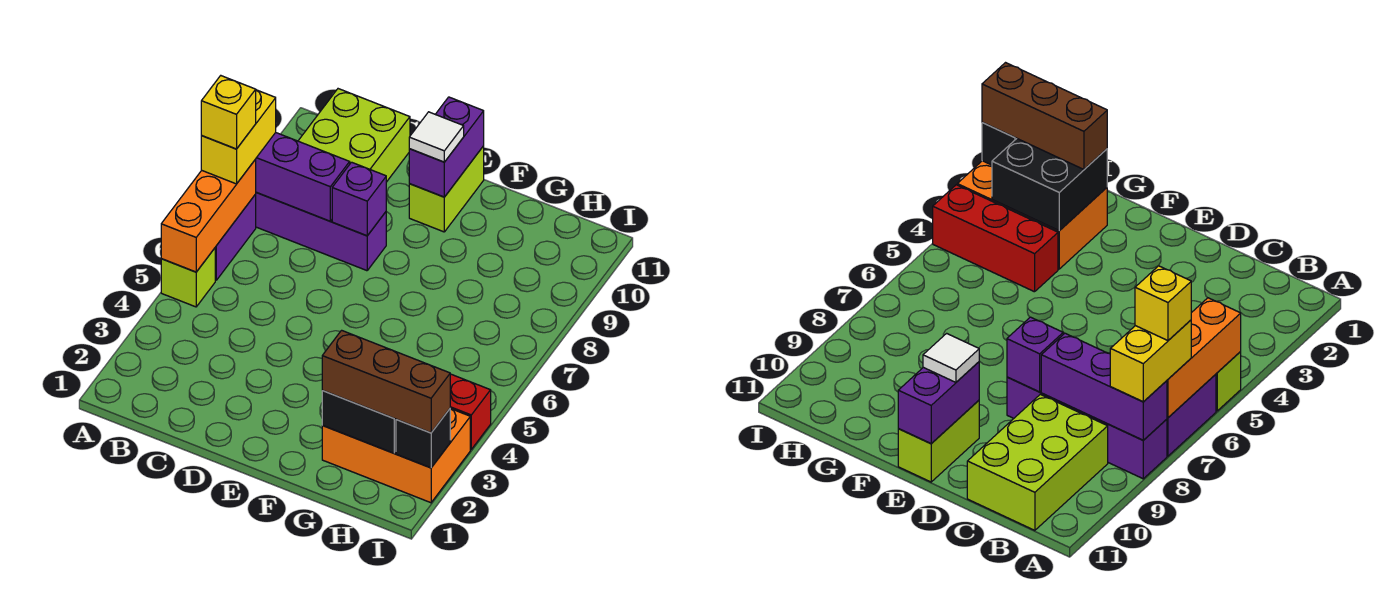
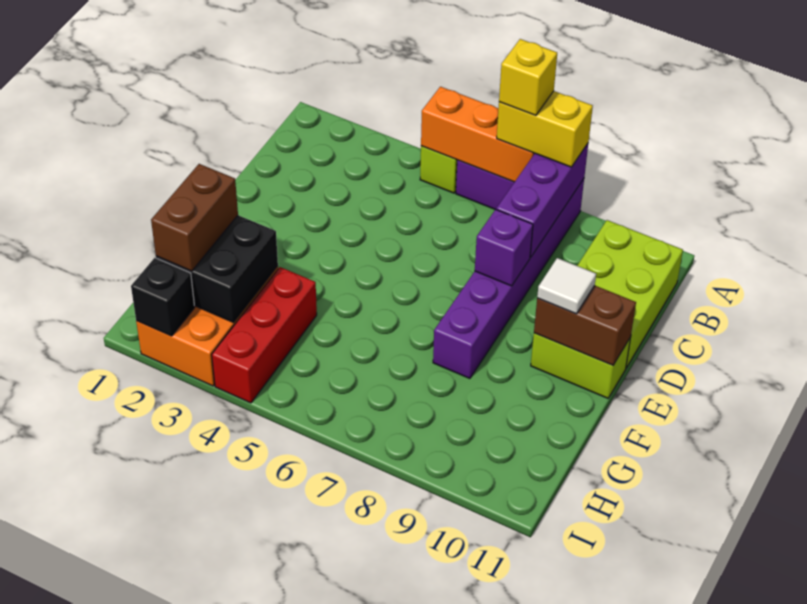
purple brick A8:D8 level 1 -> purple brick A8:F8 level 1
lime brick B9:C11 level 1 -> lime brick B10:D11 level 1
purple brick E10:E11 level 2 -> brown brick E10:E11 level 2
brown brick G2:I2 level 3 -> brown brick G2:H2 level 3

